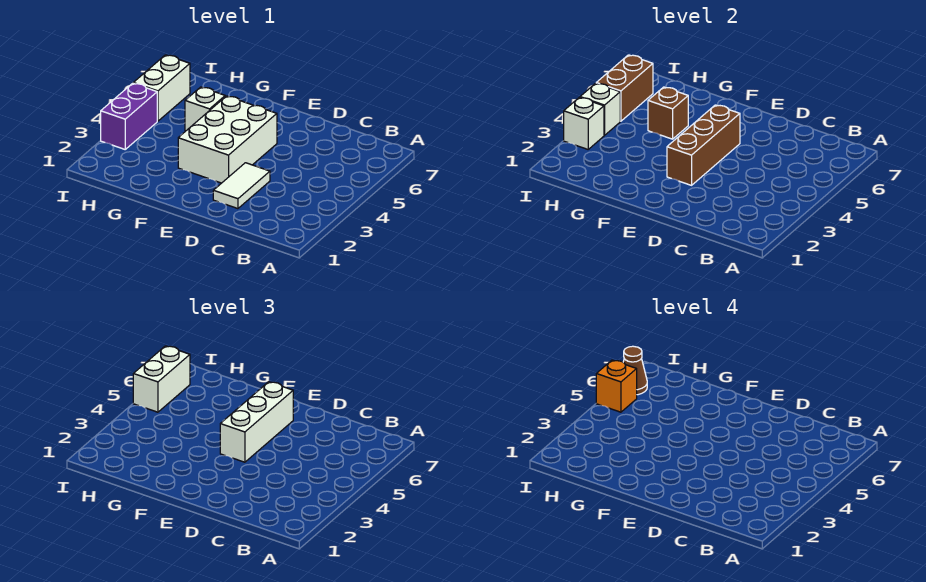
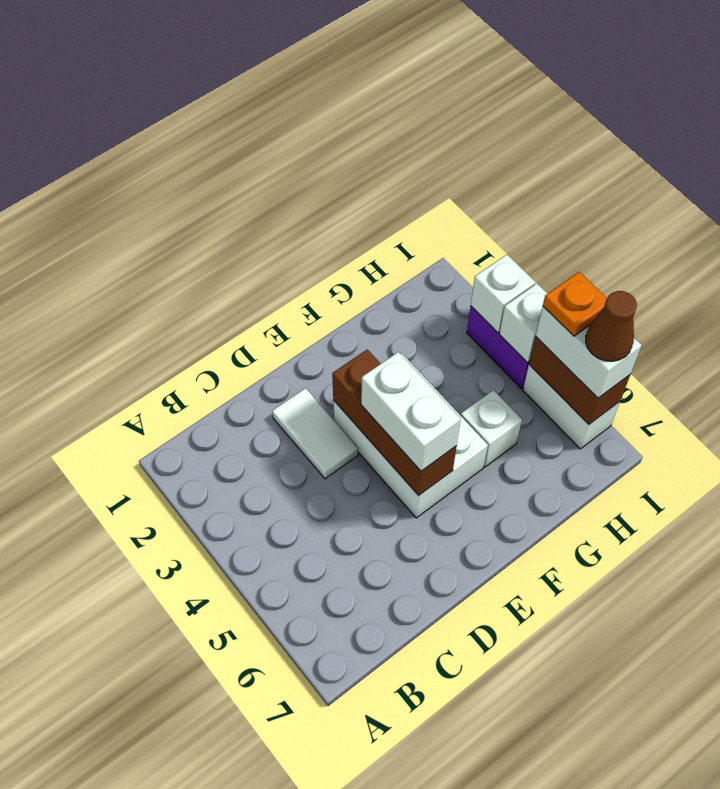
white brick E4:E6 level 3 -> white brick E4:E5 level 3
brown brick G5 level 2 -> none
orange brick I5 level 4 -> orange plate I5 level 4

